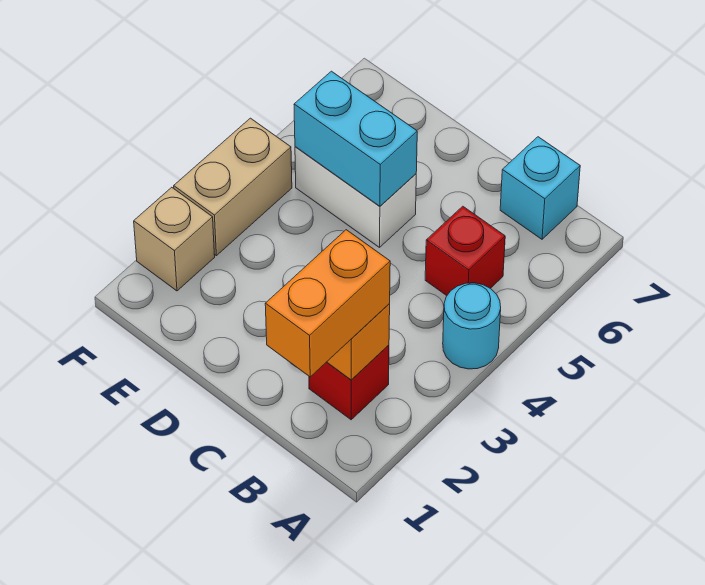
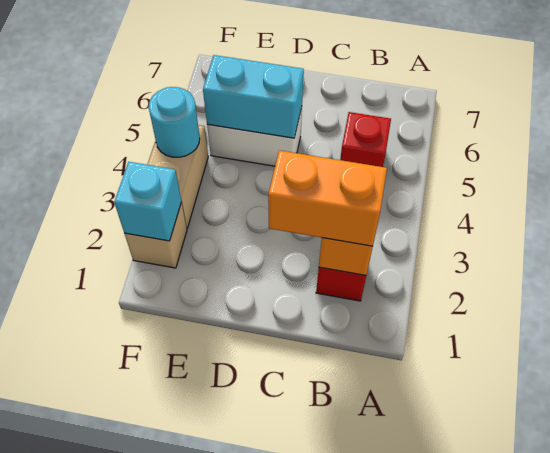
cyan round brick A4 level 1 -> cyan round brick F4 level 2
orange brick B1:B2 level 3 -> orange brick B2:C2 level 3
cyan brick B7 level 1 -> cyan brick F2 level 2

